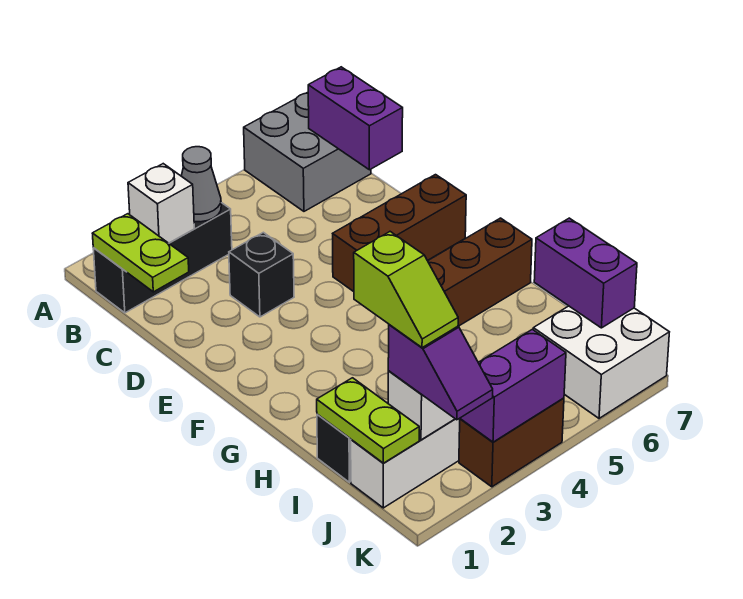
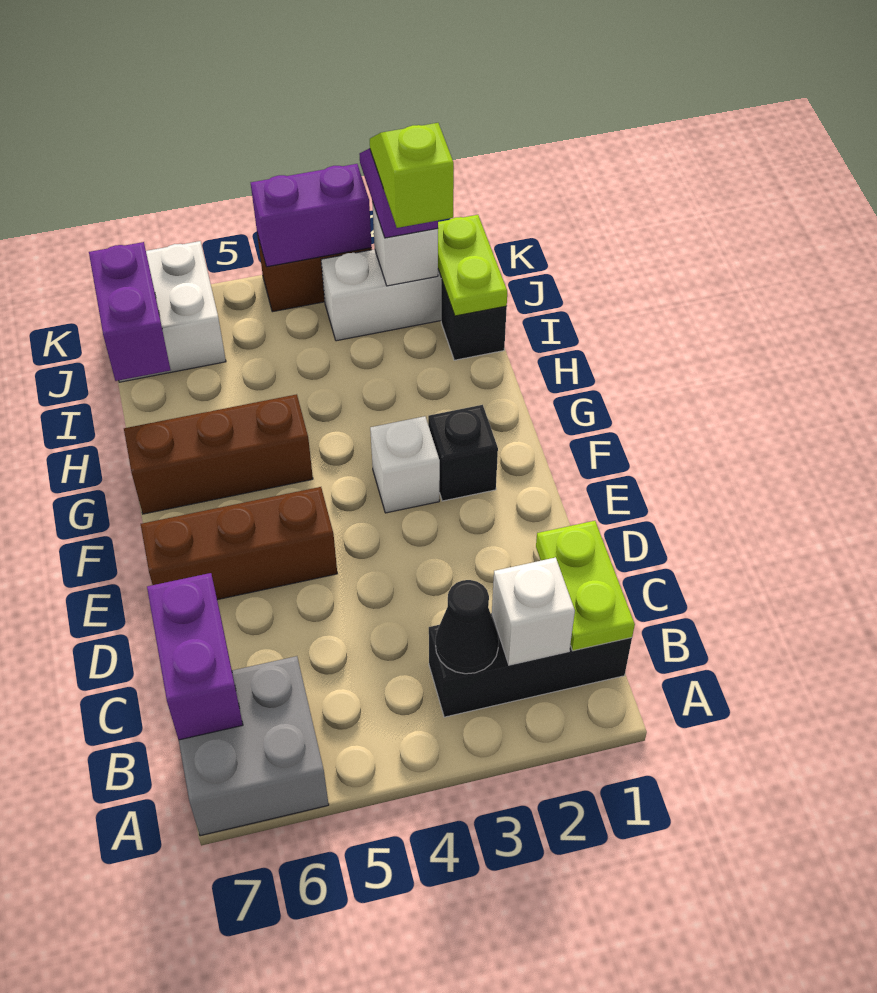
grey cone B3 level 2 -> black cone B3 level 2
black brick D3 level 1 -> black brick F2 level 1
none -> white brick F3 level 1

